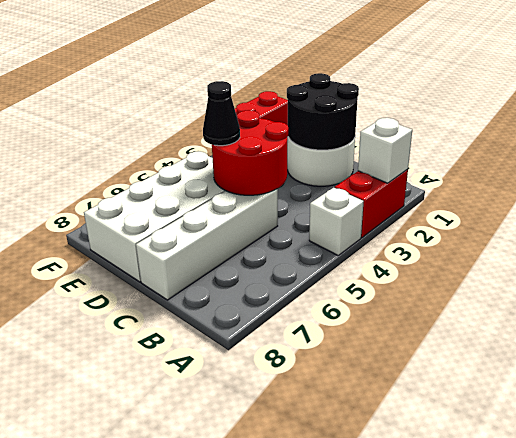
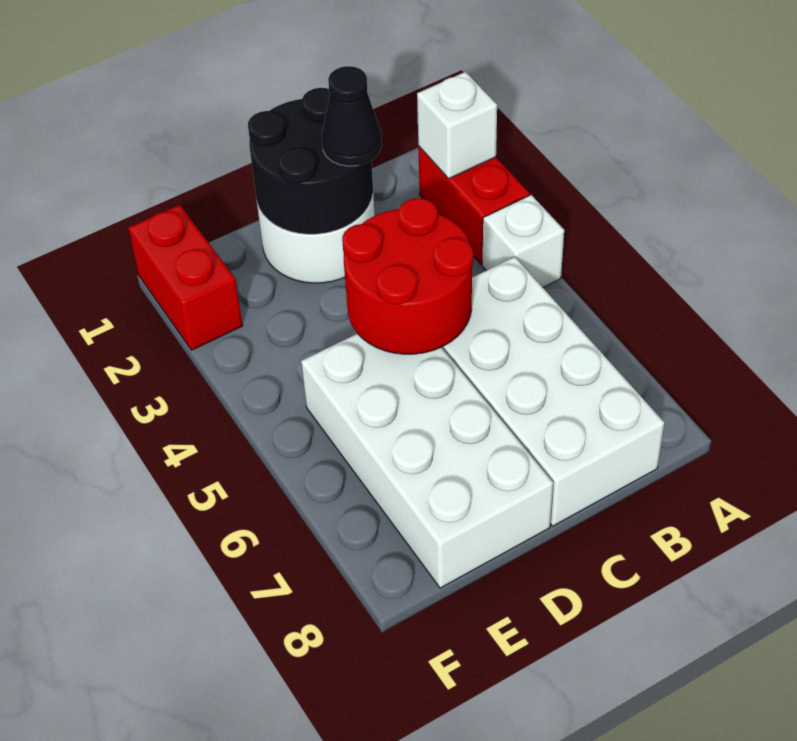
white brick C5:C8 level 1 -> white brick B5:C8 level 1
black cone D5 level 3 -> black cone C2 level 3

